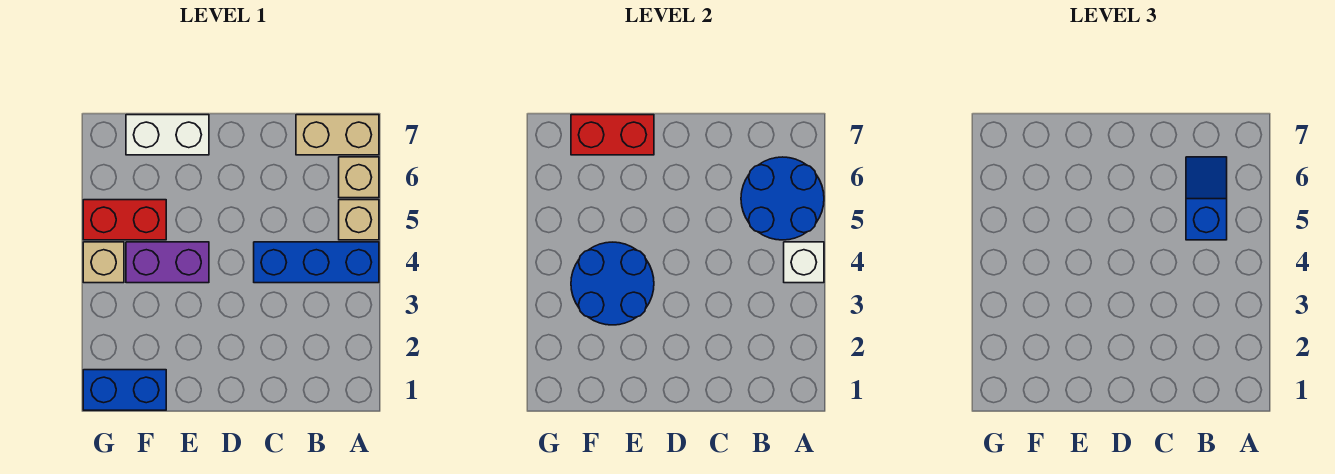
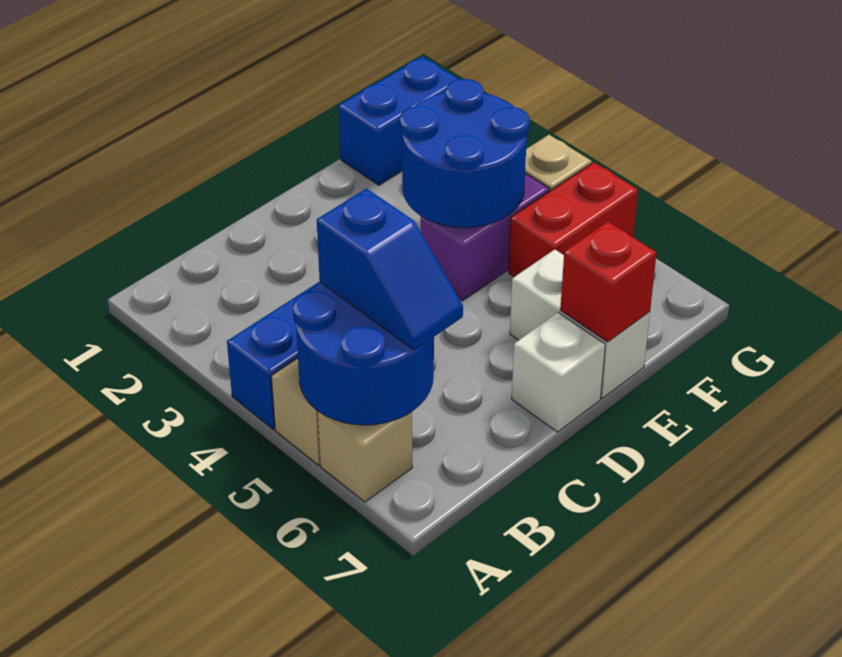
white brick A4 level 2 -> white brick D7 level 1
tan brick A7:B7 level 1 -> none
white brick E7:F7 level 1 -> white brick E6:E7 level 1
red brick E7:F7 level 2 -> red brick E7 level 2

